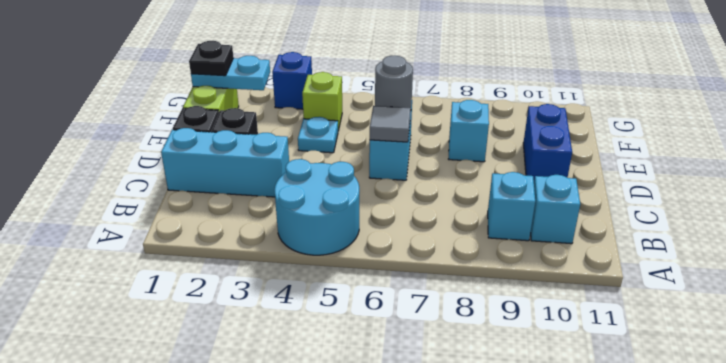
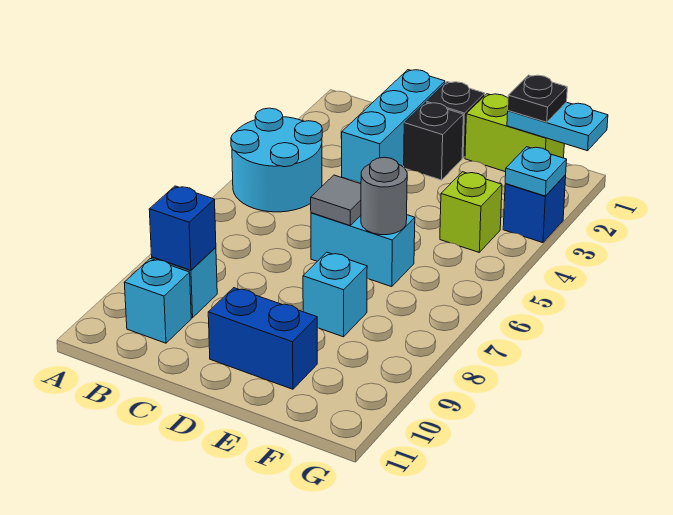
none -> blue brick B9 level 2
cyan plate E4 level 1 -> cyan plate G3 level 2
cyan plate F1:F2 level 2 -> cyan plate F1:G1 level 2

